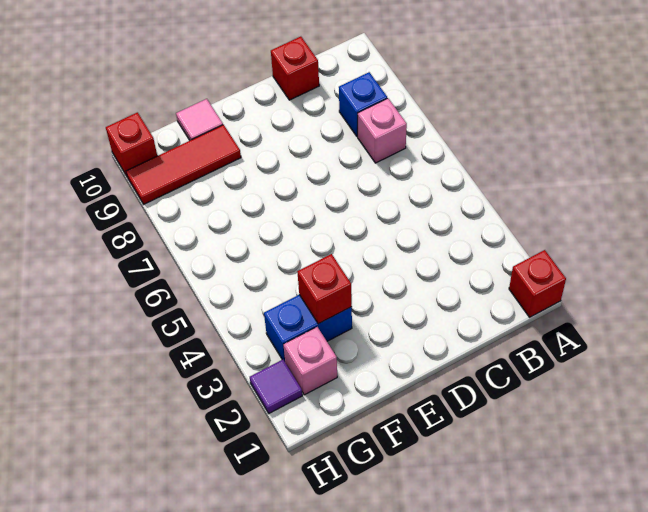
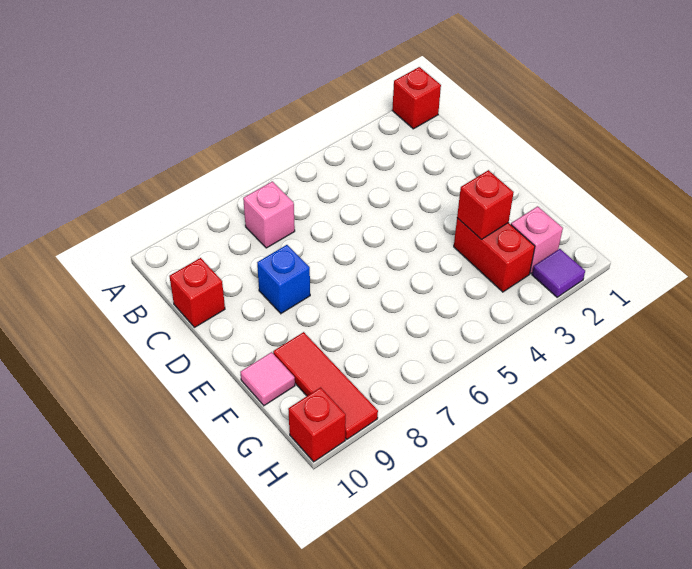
blue brick B8 level 1 -> blue brick D8 level 1
blue brick F3:G3 level 1 -> red brick F3:G3 level 1

